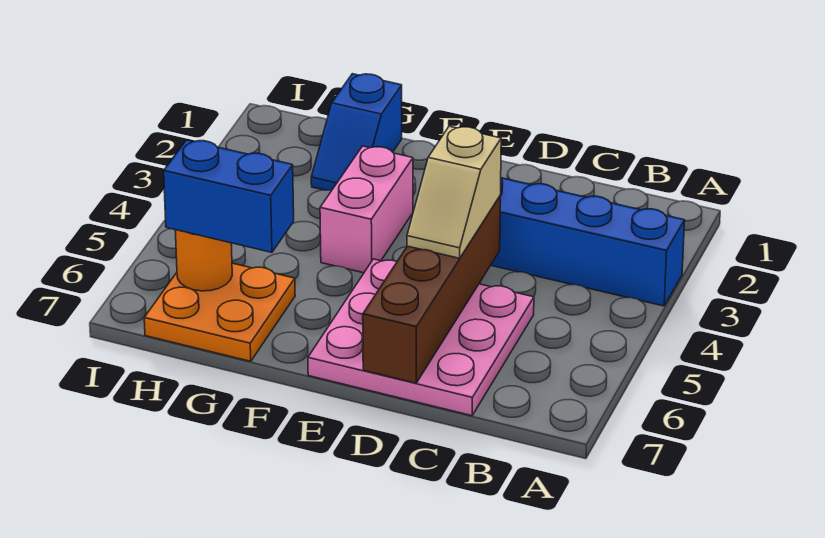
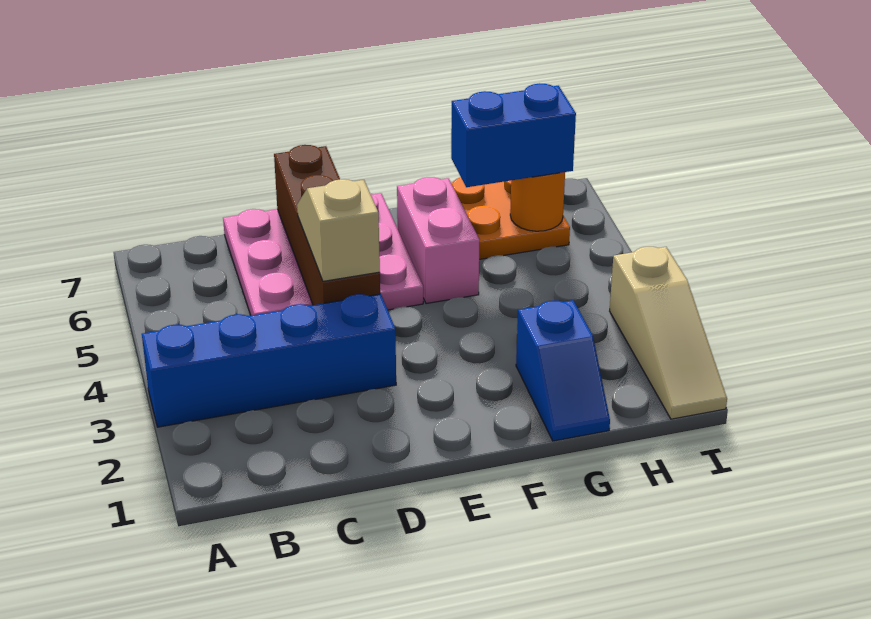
pink brick F3:F4 level 1 -> pink brick F5:F6 level 1
blue slope G1:G2 level 1 top 1 -> blue slope G1:G2 level 1 top 2
none -> tan slope I1:I3 level 1 top 3

